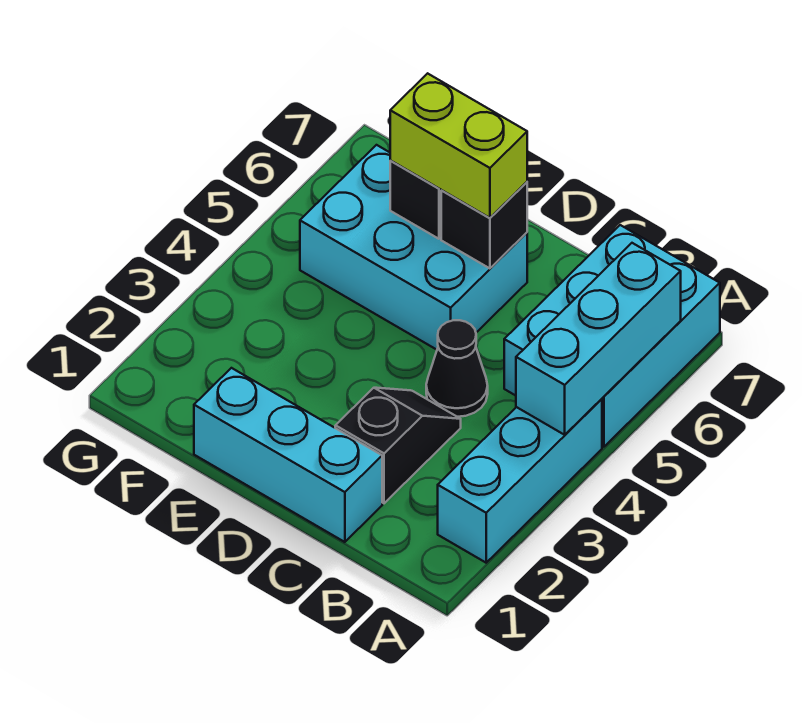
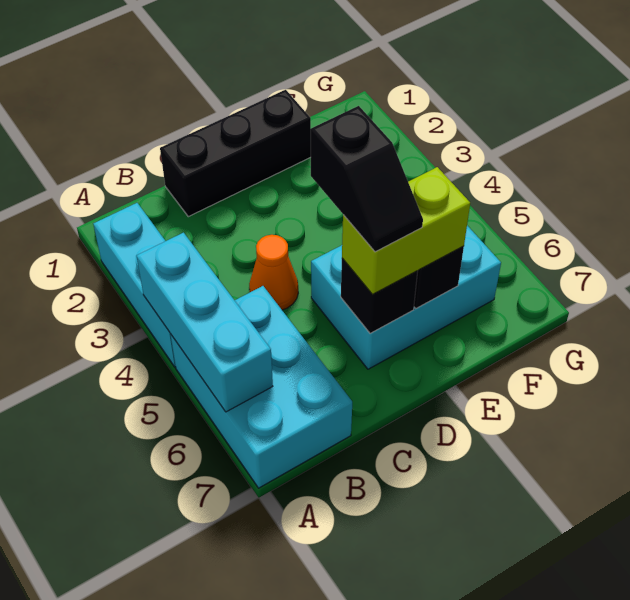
cyan brick C1:E1 level 1 -> black brick C1:E1 level 1
black slope C2:C3 level 1 top 2 -> black slope D5:D6 level 4 top 5
black cone C4 level 1 -> orange cone C4 level 1

